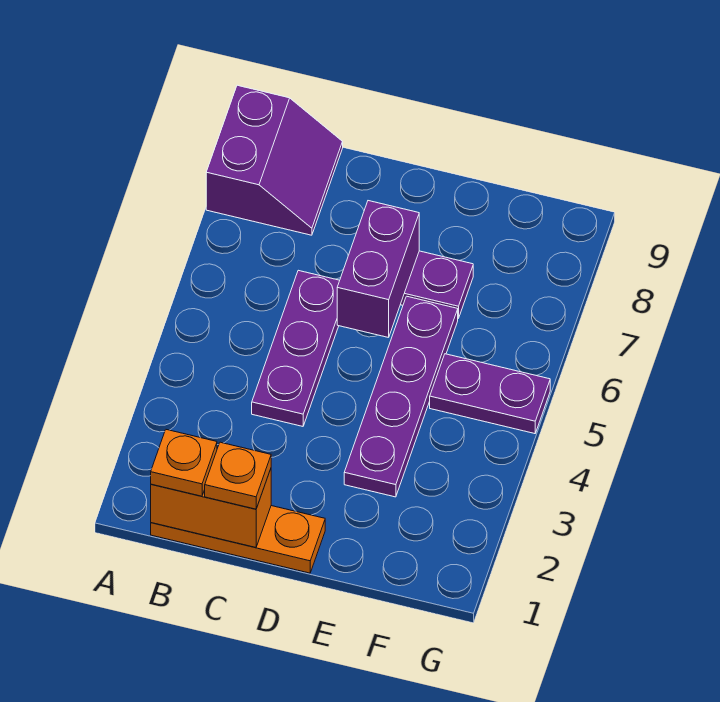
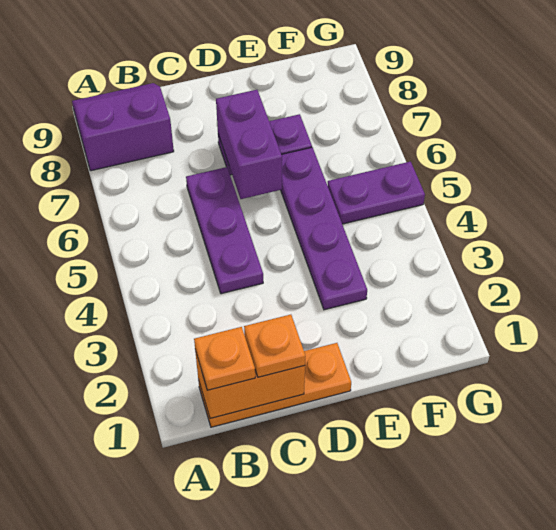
purple slope A8:B9 level 1 top A -> purple slope A8:B9 level 1 top 8

